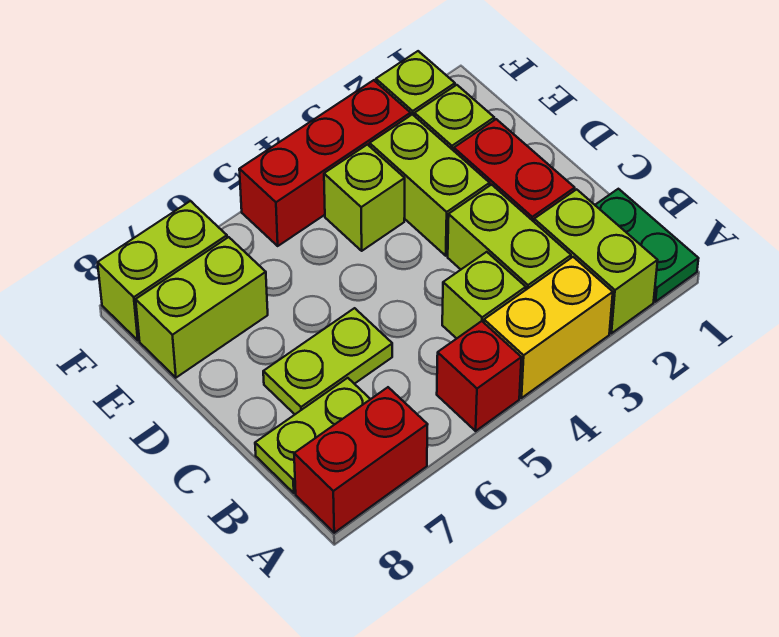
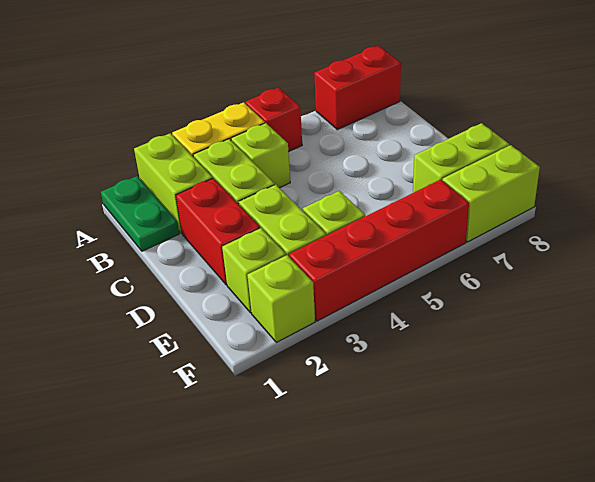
lime plate B7:B8 level 1 -> none
lime plate C6:C7 level 1 -> none
red brick F3:F5 level 1 -> red brick F3:F6 level 1

